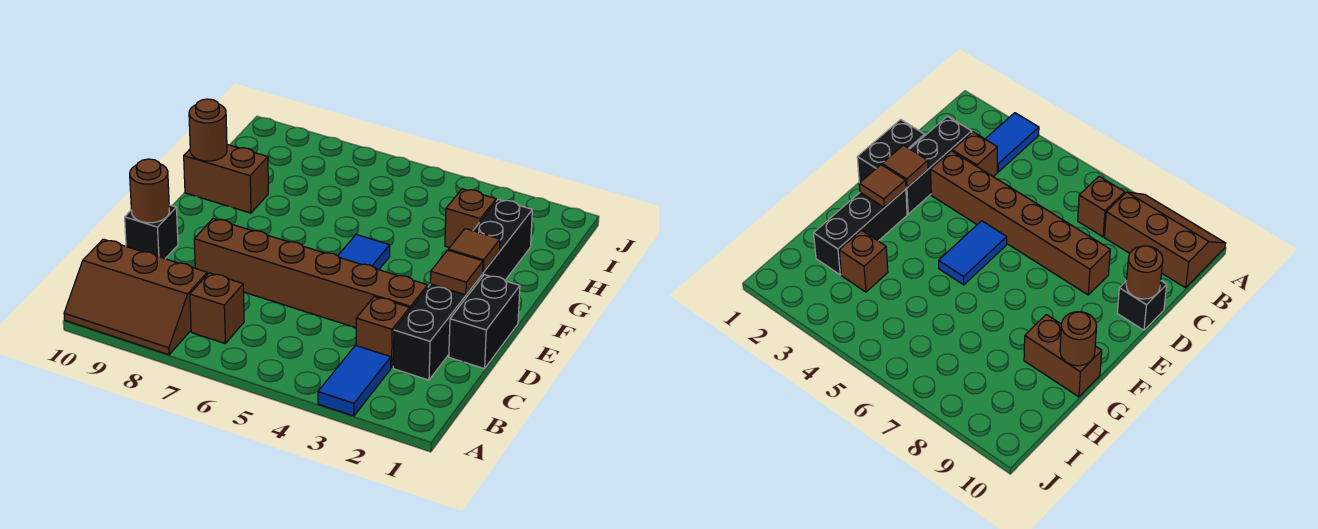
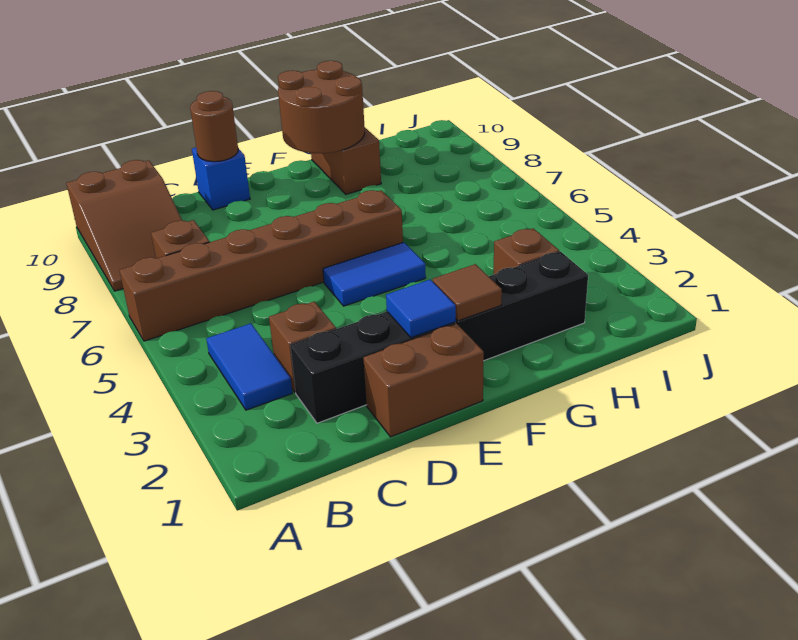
blue tile A3:B3 level 1 -> blue tile B3:B4 level 1
brown slope A8:B10 level 1 top B -> brown slope A8:B10 level 1 top 10
black brick D1:E1 level 1 -> brown brick D1:E1 level 1
brown brick D3:D8 level 1 -> brown brick A6:F6 level 1
black brick D10 level 1 -> blue brick D10 level 1
brown tile E2 level 2 -> blue tile E2 level 2
brown round brick G10 level 2 -> brown round brick F9:G10 level 2

